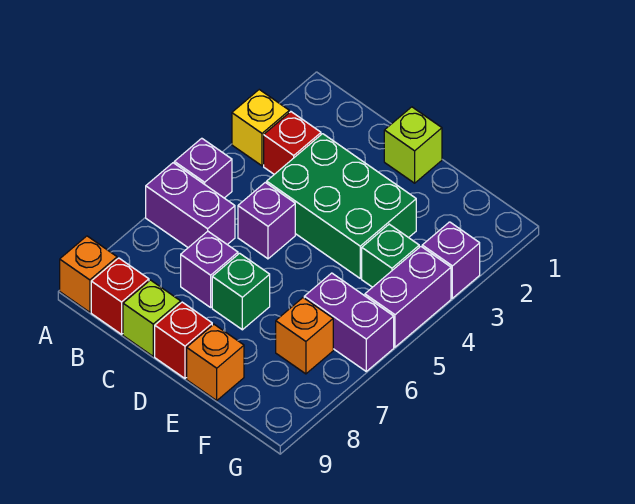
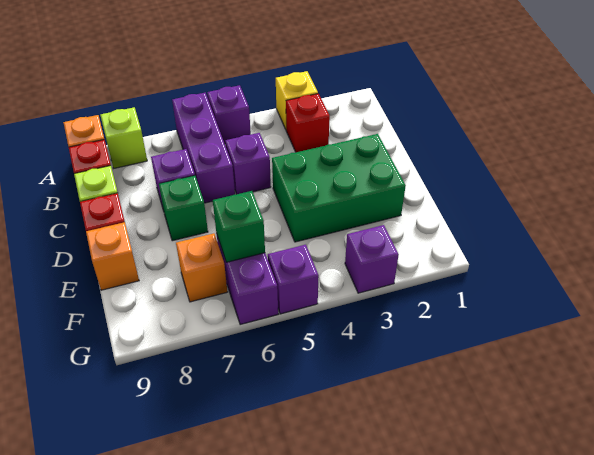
purple brick A6:B6 level 1 -> purple brick A6:C6 level 1
green brick C3:E4 level 1 -> green brick D2:E4 level 1
lime brick D1 level 1 -> lime brick A8 level 1
green brick F4 level 1 -> green brick F6 level 2
purple brick G4:G5 level 1 -> purple brick G5 level 1

